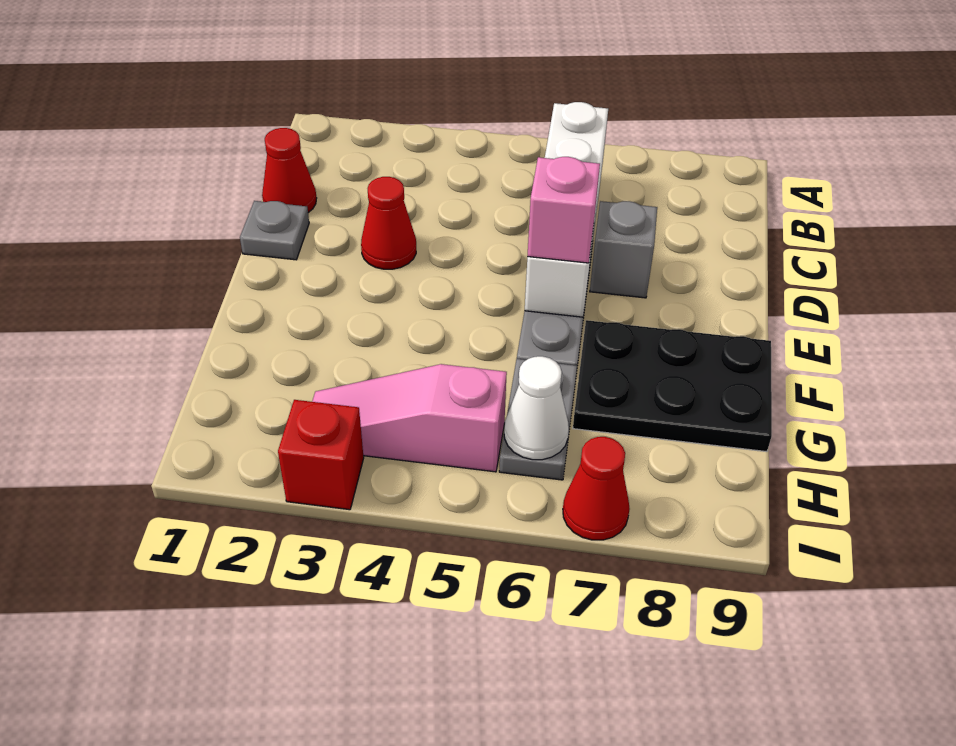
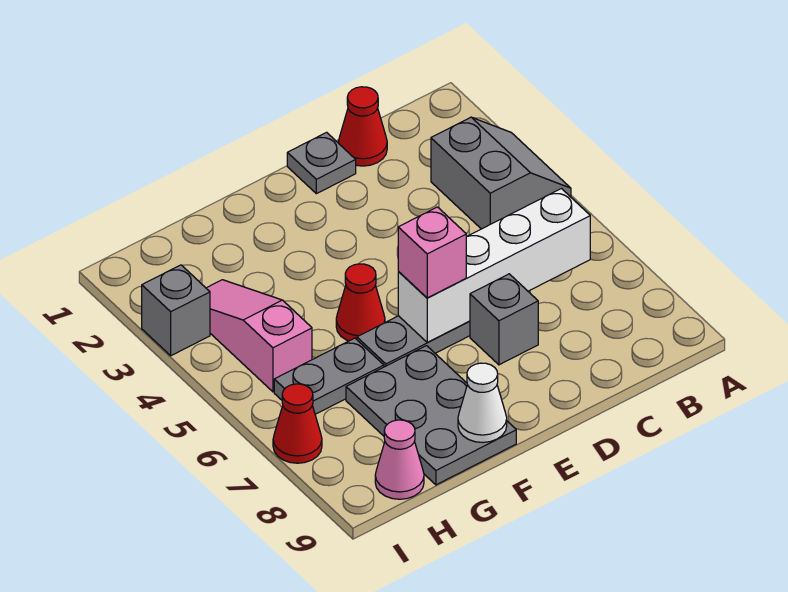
none -> grey slope A3:B4 level 1 top B
red cone D3 level 1 -> red cone F5 level 1
black plate F7:G9 level 1 -> grey plate F7:G9 level 1
white cone H6 level 2 -> white cone F9 level 2
none -> pink cone H9 level 1
red brick I3 level 1 -> grey brick I3 level 1

